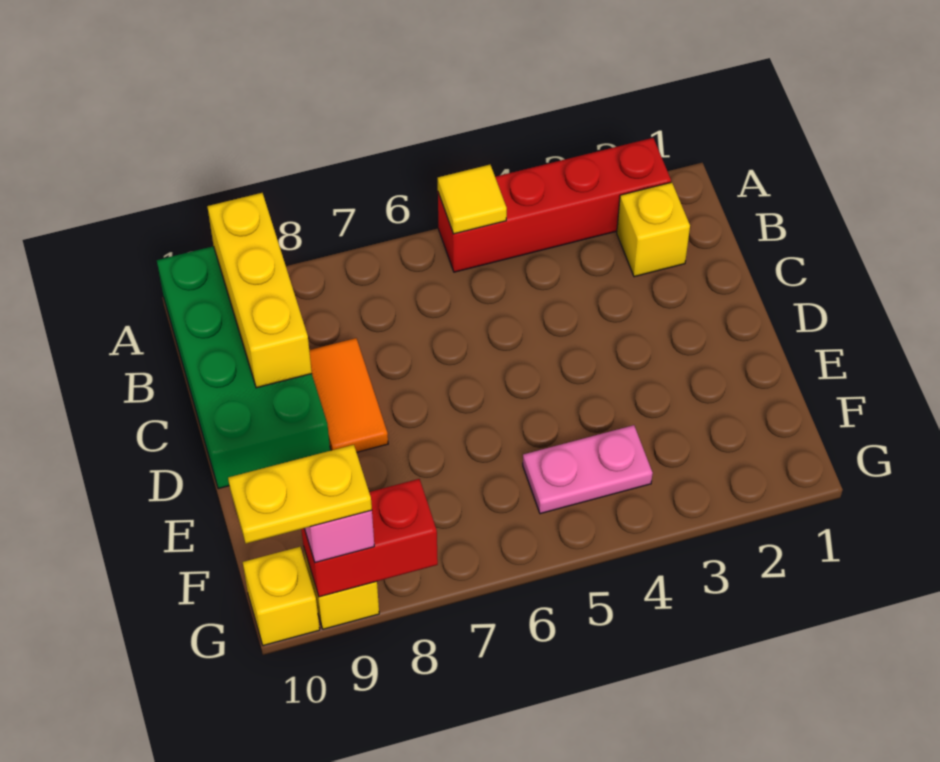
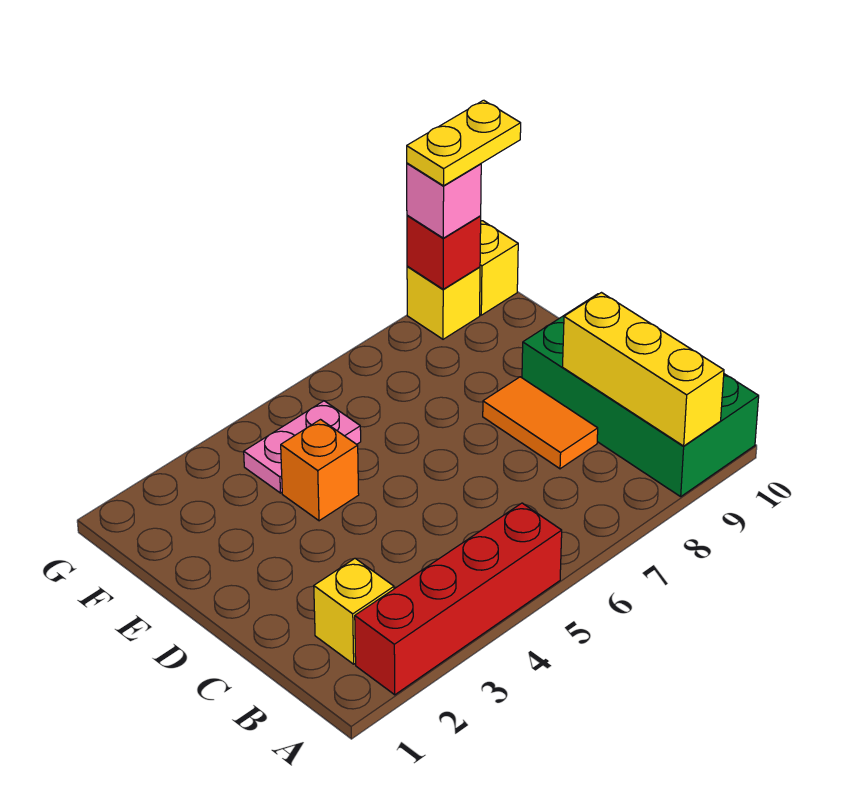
yellow tile A5 level 2 -> none
none -> orange brick E4 level 1
red brick G8:G9 level 2 -> red brick G9 level 2

